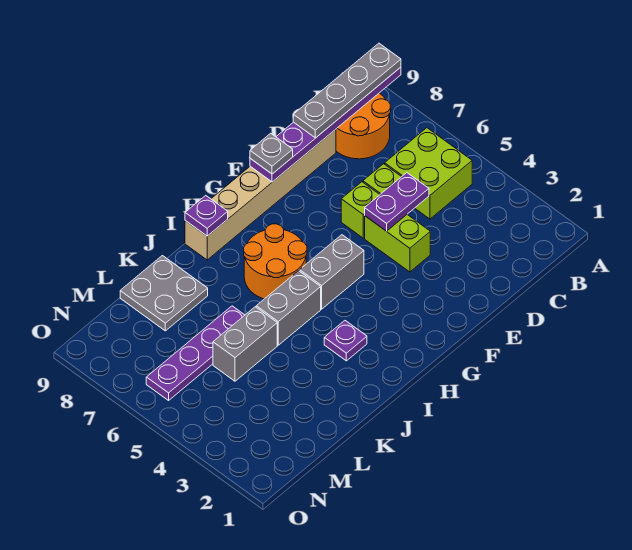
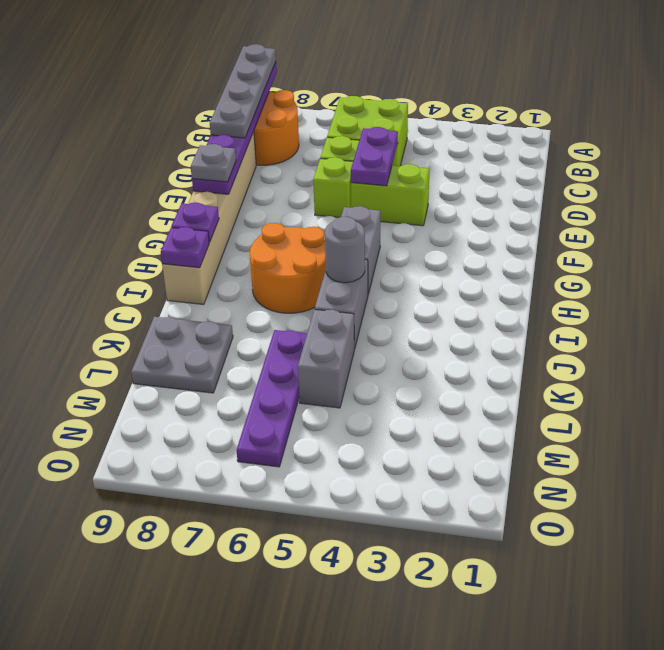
purple plate I3 level 1 -> purple plate H9 level 2
none -> grey round brick I5 level 2

